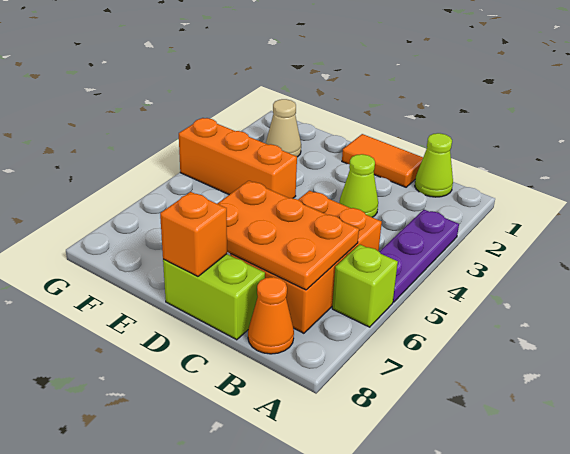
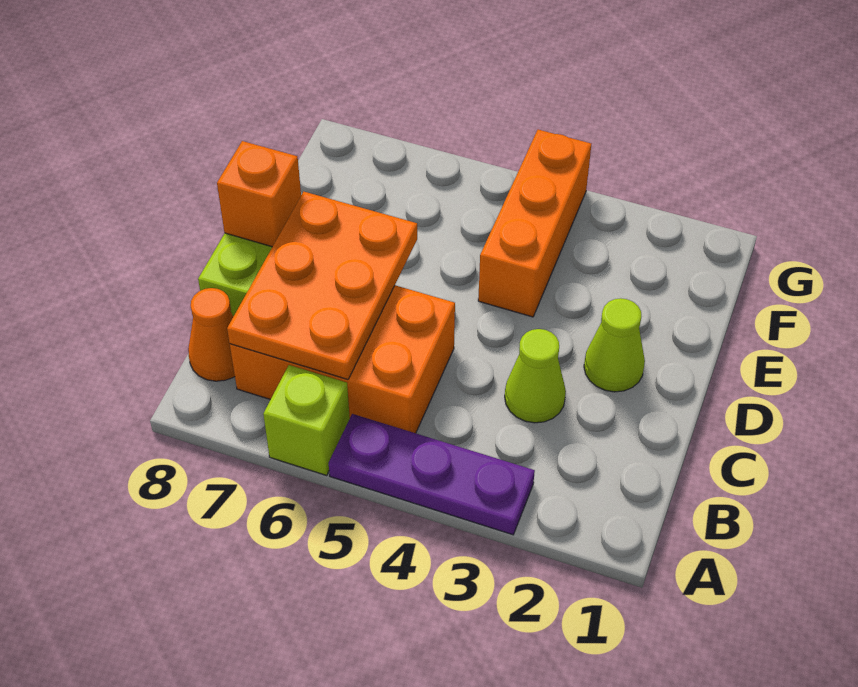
lime cone B1 level 1 -> lime cone D2 level 1
orange tile C1:D1 level 1 -> none
tan cone F2 level 1 -> none

